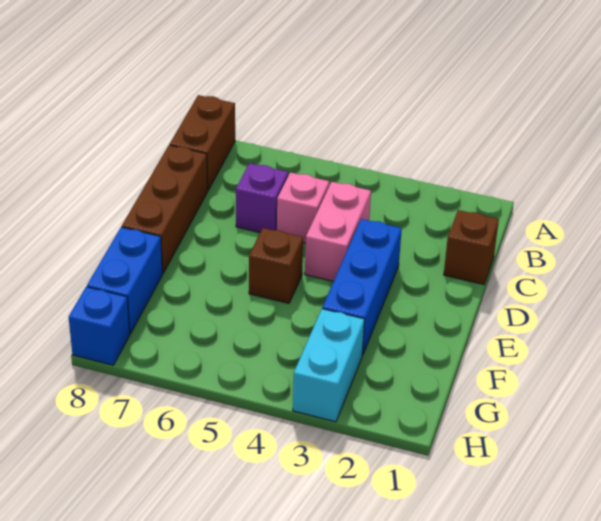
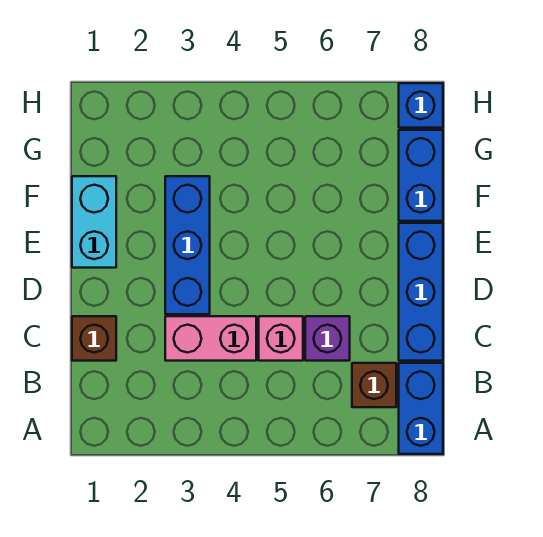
brown brick A8:B8 level 1 -> blue brick A8:B8 level 1
pink brick C4:D4 level 1 -> pink brick C3:C4 level 1
brown brick C8:E8 level 1 -> blue brick C8:E8 level 1
brown brick E5 level 1 -> brown brick B7 level 1
cyan brick G3:H3 level 1 -> cyan brick E1:F1 level 1

